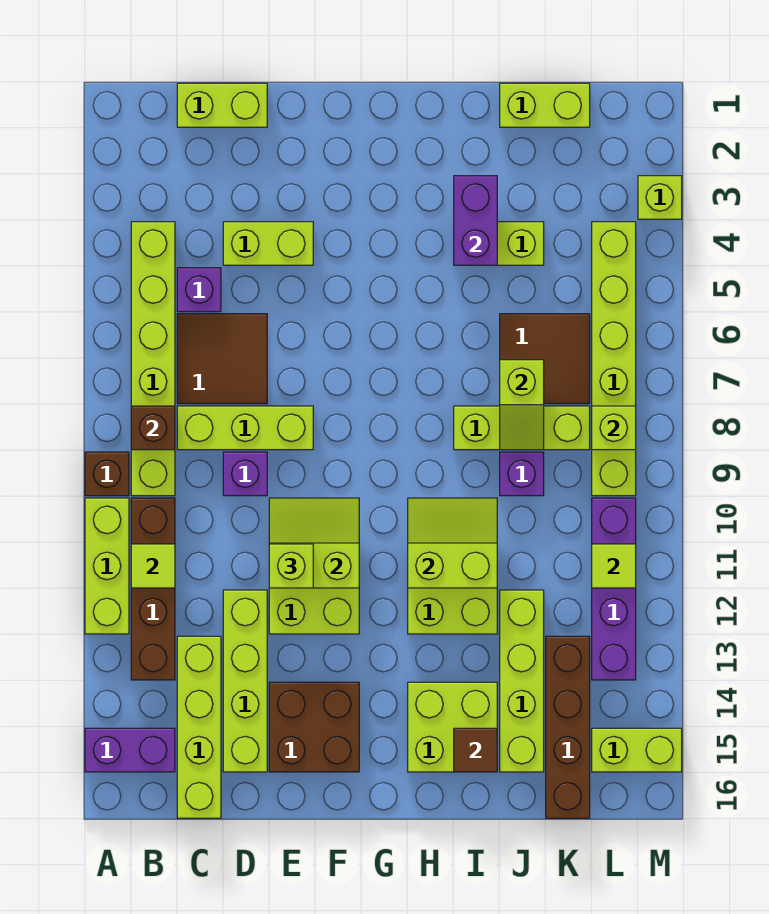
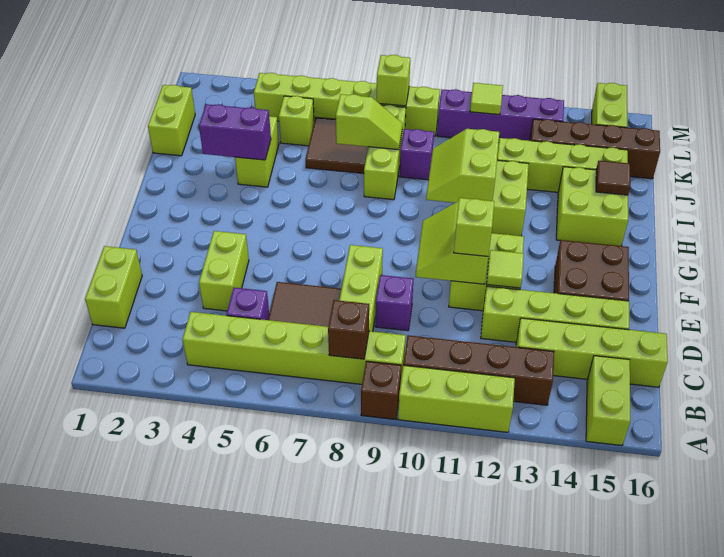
purple brick A15:B15 level 1 -> lime brick A15:B15 level 1
lime tile B11 level 2 -> lime tile E12 level 2
lime brick M3 level 1 -> lime brick K5 level 1

